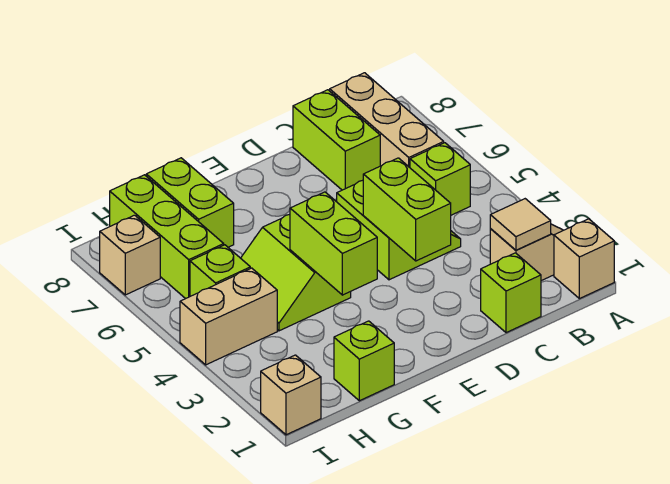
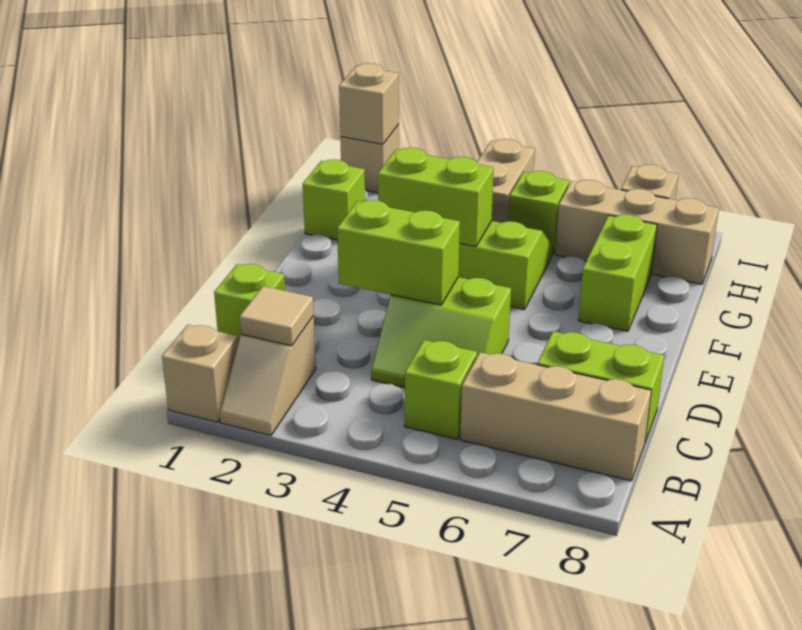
lime brick G7:G8 level 1 -> lime brick F7:G7 level 1
lime brick H6:H8 level 1 -> tan brick H6:H8 level 1
none -> tan brick I1 level 2

